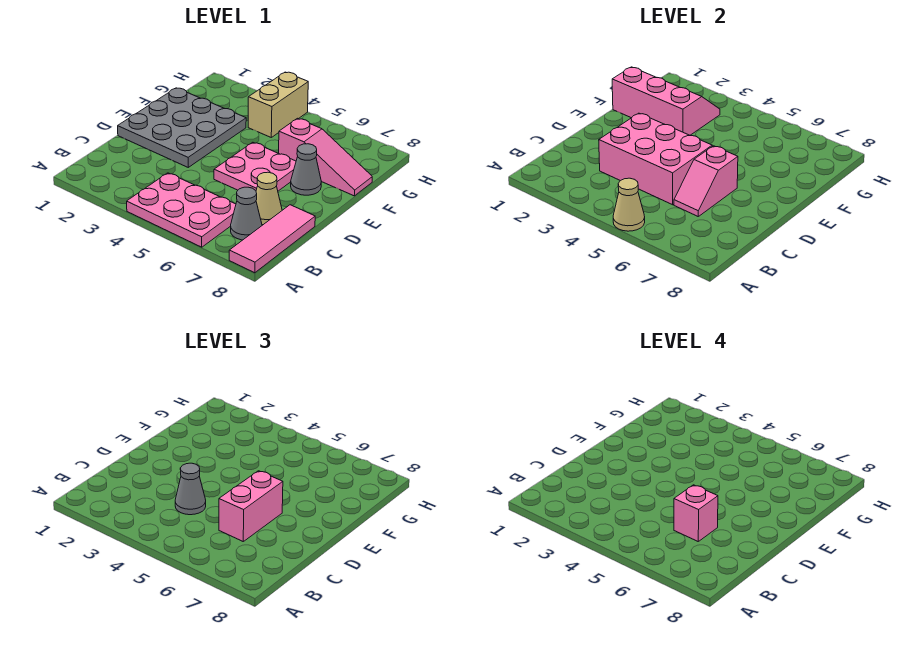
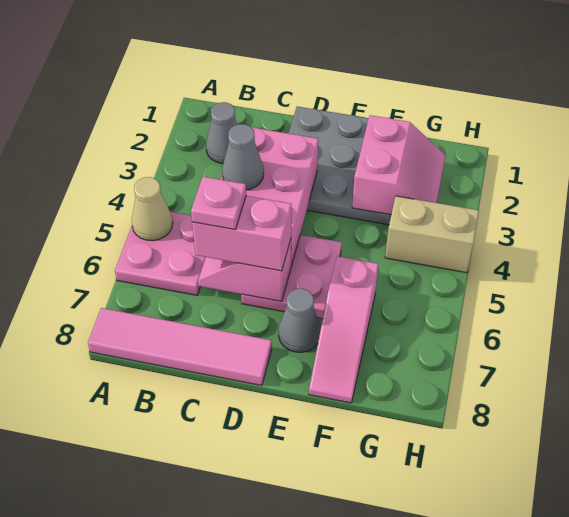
pink plate A4:B6 level 1 -> pink plate A5:B6 level 1
pink tile A8:C8 level 1 -> pink tile A8:D8 level 1
grey cone B7 level 1 -> grey cone B2 level 1
pink brick C6 level 4 -> pink plate C6 level 4
tan cone C7 level 1 -> none
pink slope F1:G3 level 2 top F -> pink slope F2:G3 level 2 top F

